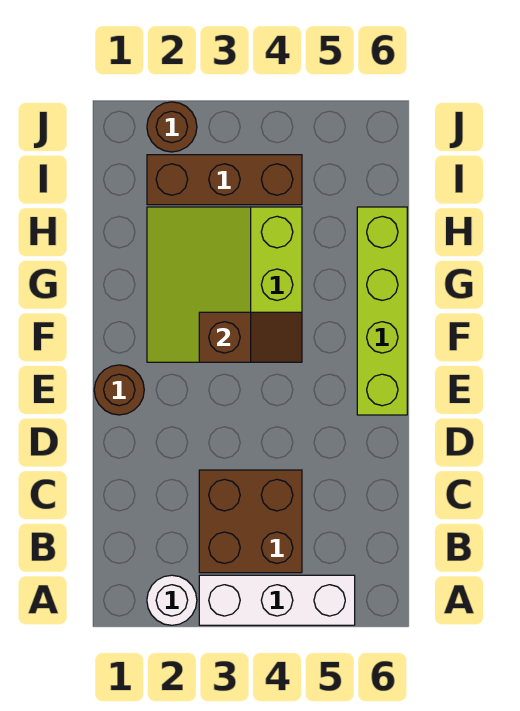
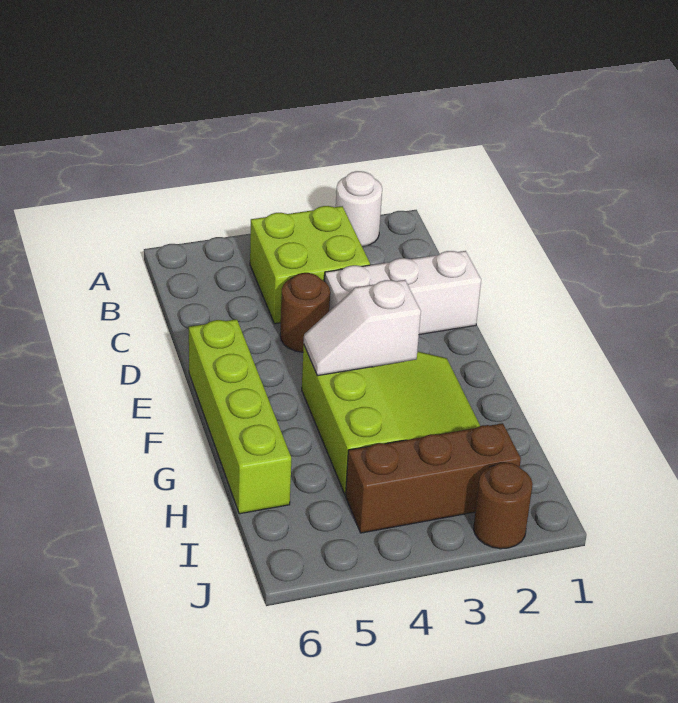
white brick A3:A5 level 1 -> white brick D1:D3 level 1
brown brick B3:C4 level 1 -> lime brick B3:C4 level 1
brown round brick E1 level 1 -> brown round brick D4 level 1
brown slope F3:F4 level 2 top 3 -> white slope F3:F4 level 2 top 3

